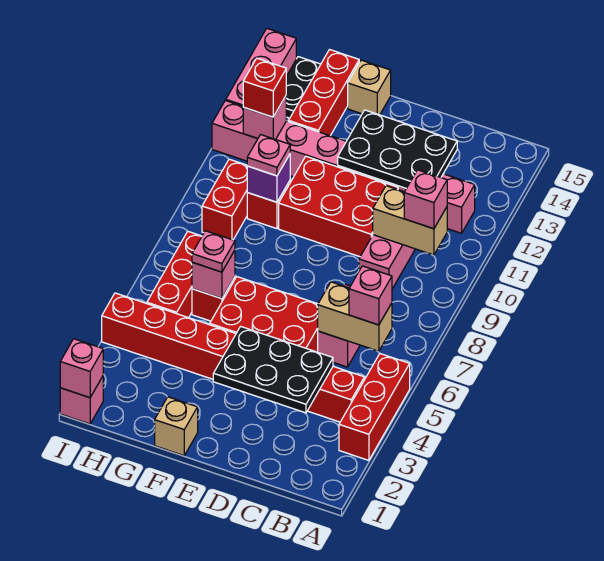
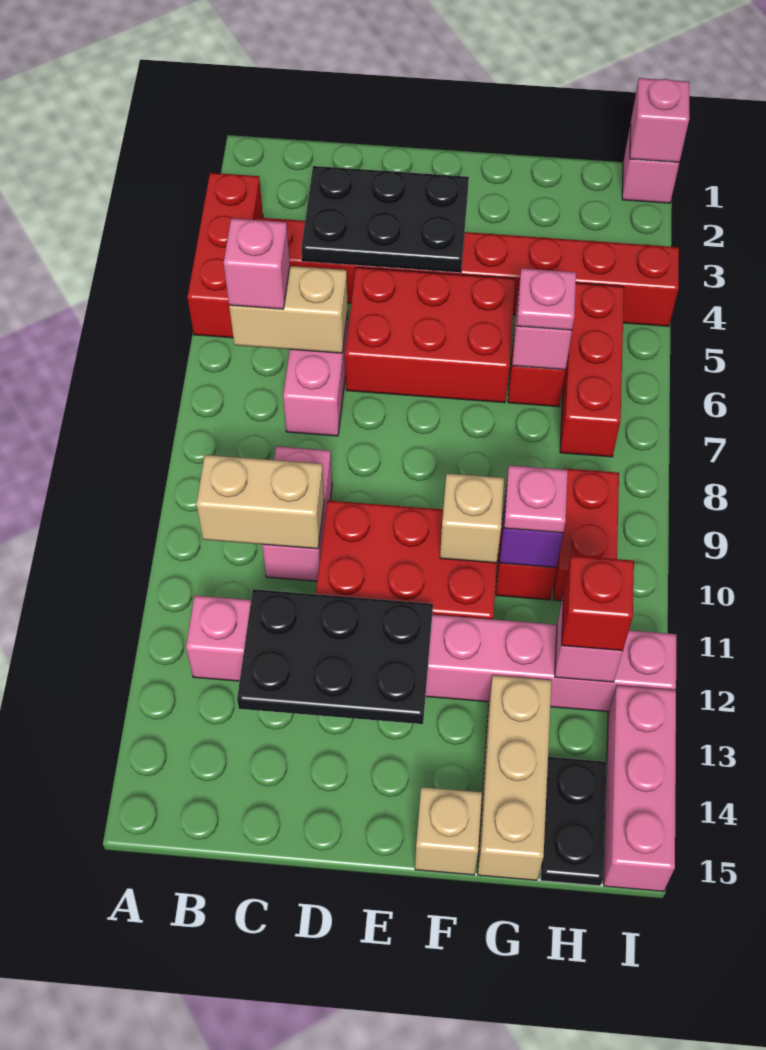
pink brick B10 level 3 -> none
tan brick F1 level 1 -> tan brick F10 level 2
red brick G13:G15 level 1 -> tan brick G13:G15 level 1

